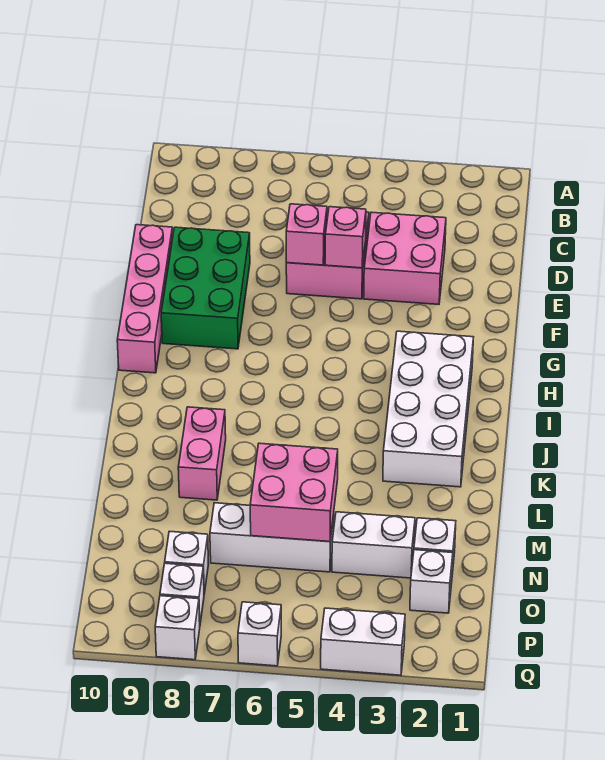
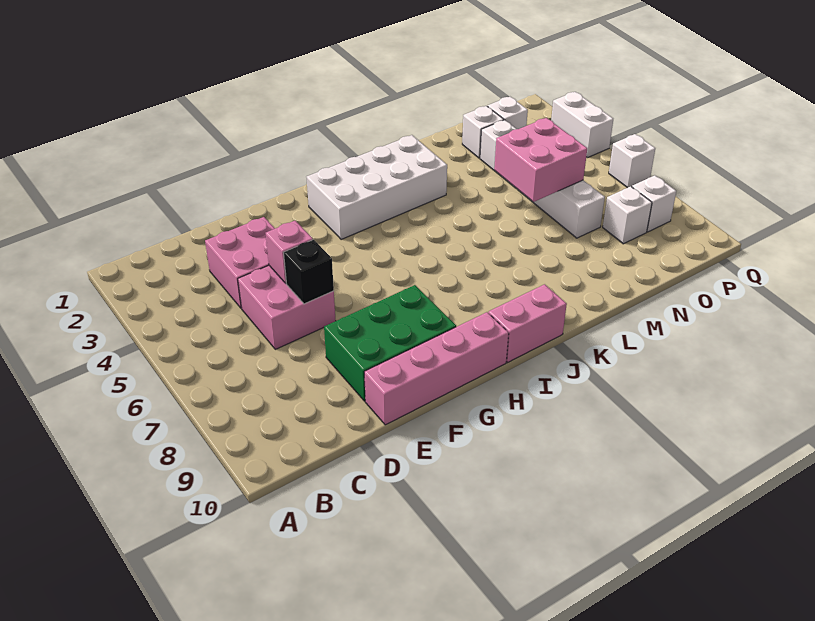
pink brick E6 level 2 -> black brick E6 level 2
pink brick K8:L8 level 1 -> pink brick I10:J10 level 1
white brick Q8 level 1 -> none

